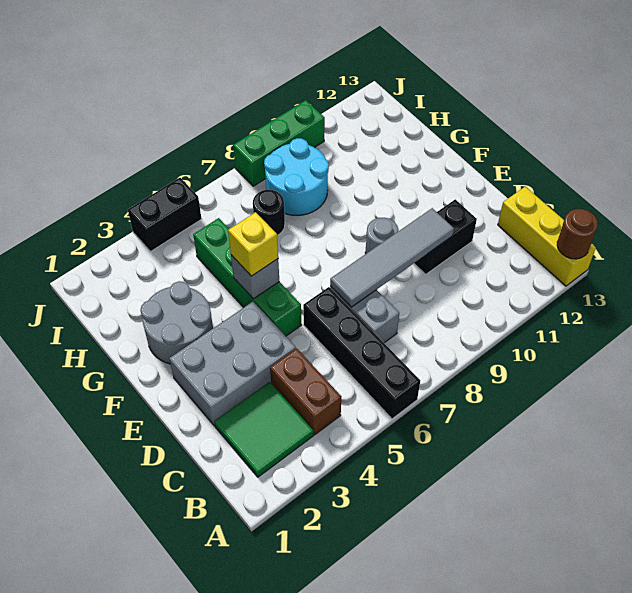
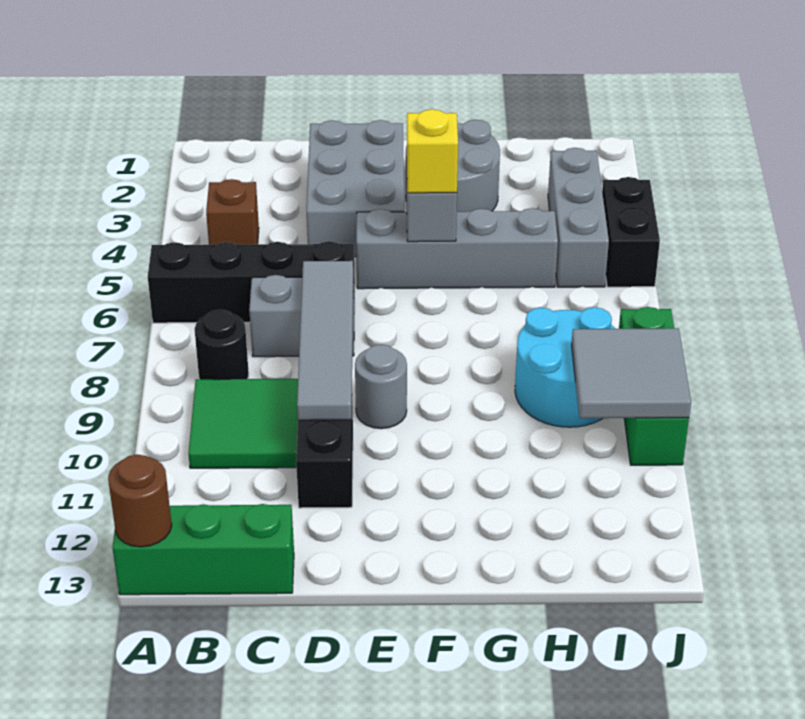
yellow brick A13:C13 level 1 -> green brick A13:C13 level 1
green tile B2:C3 level 1 -> green tile B9:C10 level 1
brown brick B4:C4 level 1 -> brown brick B4 level 1
green brick E5:H5 level 1 -> grey brick E5:H5 level 1
black round brick H7 level 1 -> black round brick B8 level 1
none -> grey brick I3:I5 level 1
none -> grey tile I9:J10 level 2

